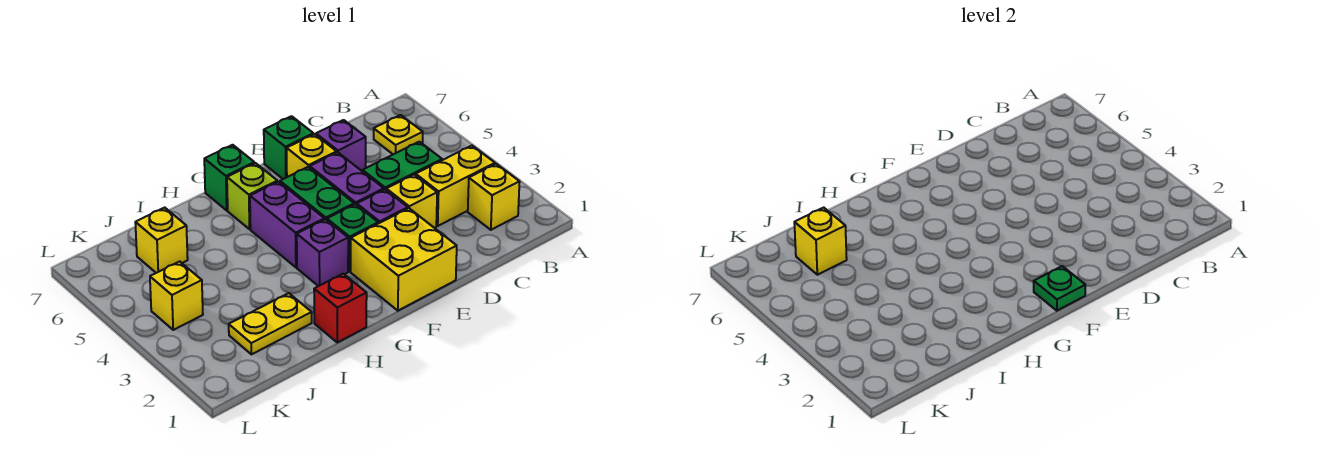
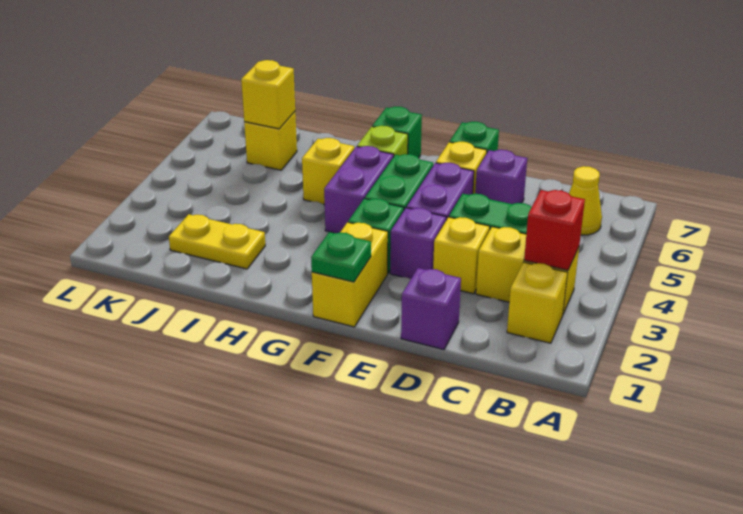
yellow plate B6 level 1 -> yellow cone B6 level 1
yellow brick E1:F2 level 1 -> yellow brick F1:F2 level 1
purple brick G3 level 1 -> purple brick D1 level 1
red brick H1 level 1 -> red brick B3 level 2
yellow brick K4 level 1 -> yellow brick H5 level 1

